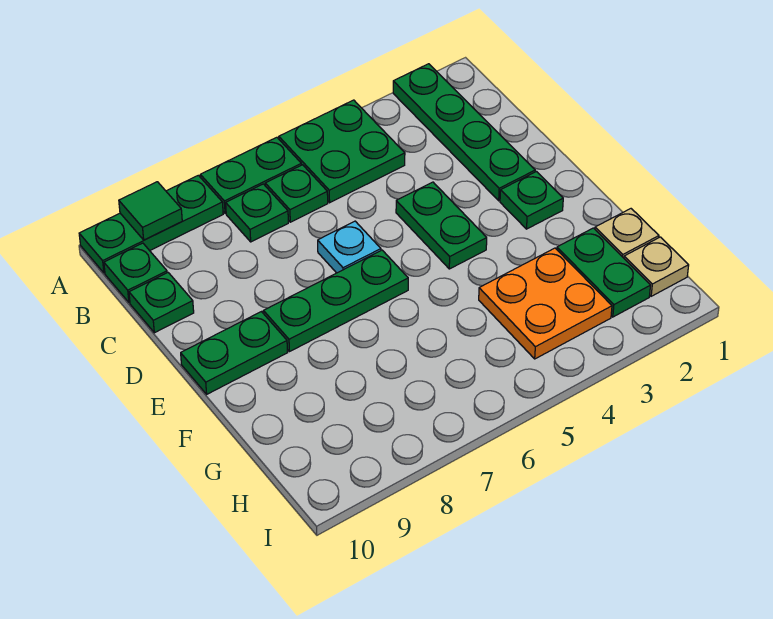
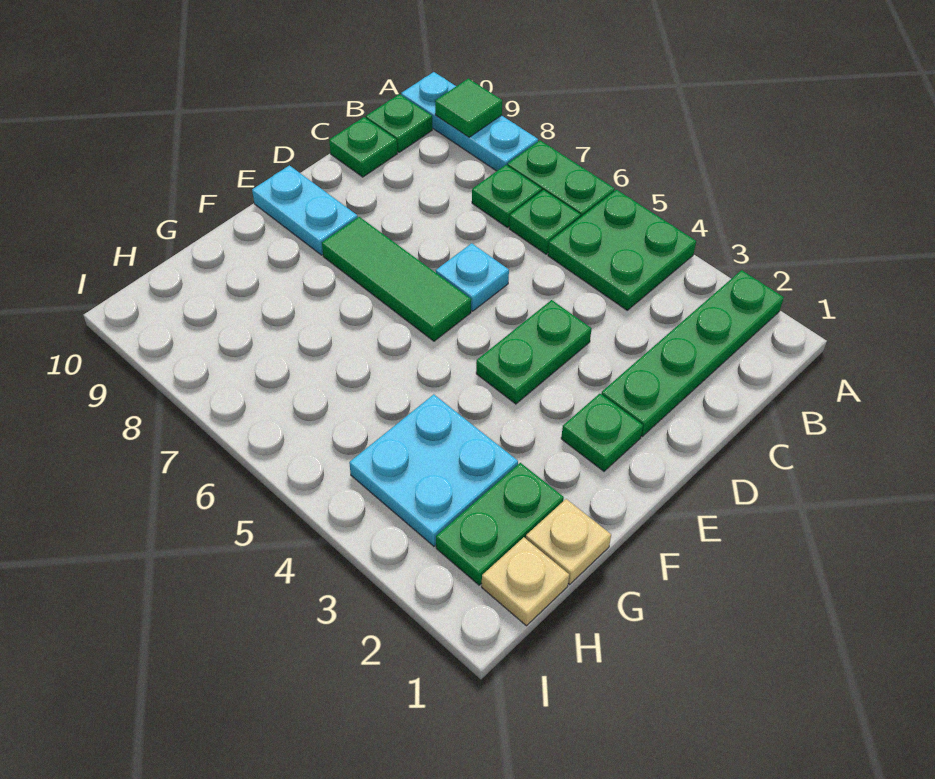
green plate A8:A10 level 1 -> cyan plate A8:A10 level 1
green plate E6:E8 level 1 -> green tile E6:E8 level 1
green plate E9:E10 level 1 -> cyan plate E9:E10 level 1
orange plate G3:H4 level 1 -> cyan plate G3:H4 level 1

